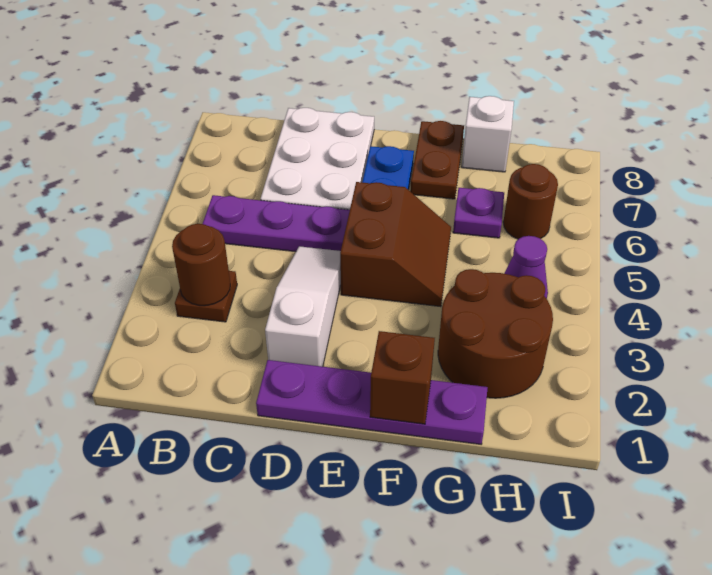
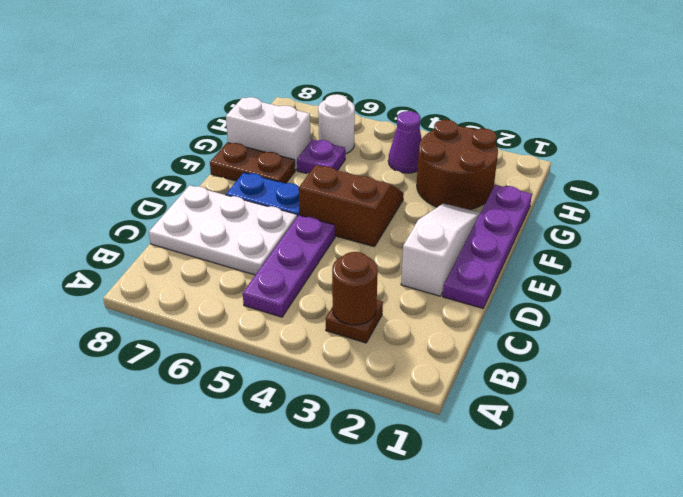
white slope D2:D4 level 1 top 2 -> white slope D2:F2 level 1 top D
brown brick F1 level 2 -> none
white brick G8 level 1 -> white brick G7:G8 level 1
brown round brick H6 level 1 -> white round brick H6 level 1

